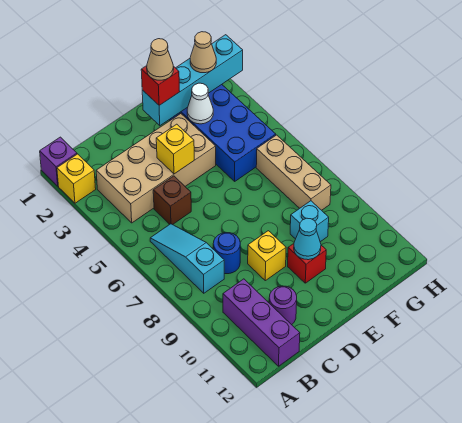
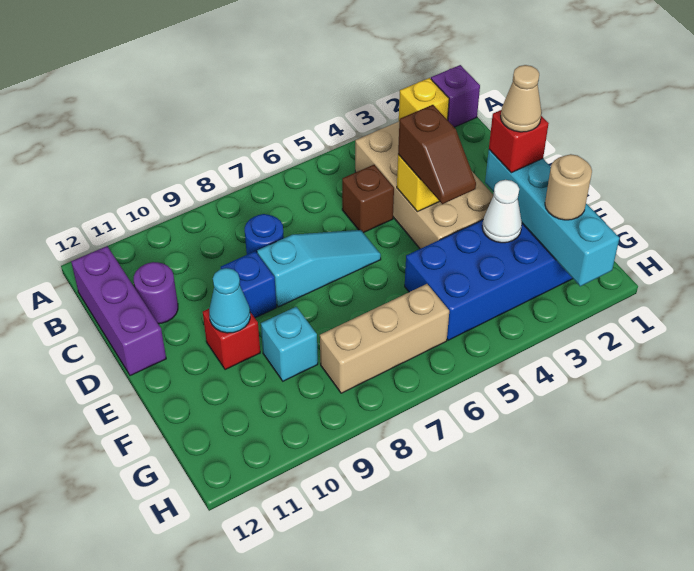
cyan slope B6:B8 level 1 top 8 -> cyan slope D6:D8 level 1 top 8
purple brick B10:B12 level 1 -> purple brick B12:D12 level 1
none -> brown slope D4:E4 level 3 top D
yellow brick D9 level 1 -> blue brick D9 level 1
tan cone G2 level 3 -> tan round brick G2 level 3

